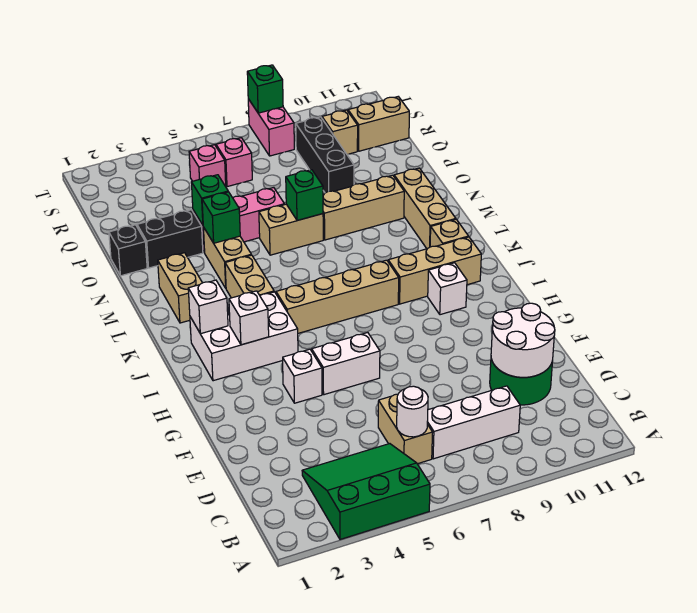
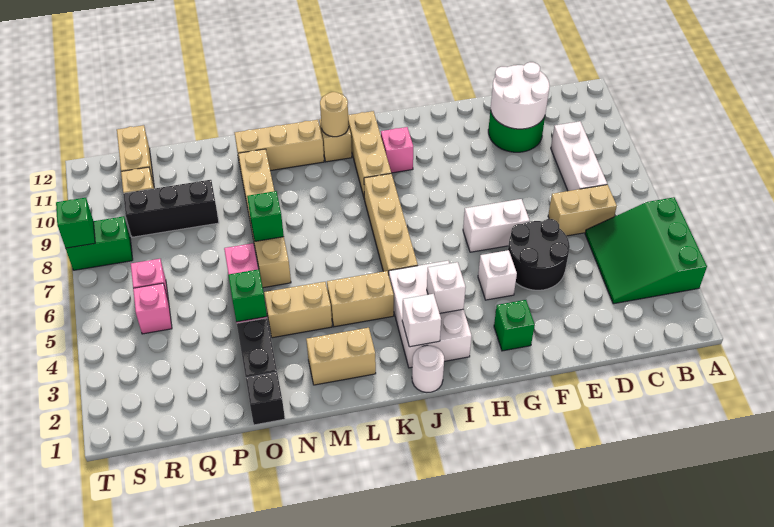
white round brick C6 level 2 -> white round brick J1 level 1
none -> black round brick E4:F5 level 1
white brick G5:G6 level 1 -> white brick F6:G6 level 1
white brick I10 level 1 -> pink brick I10 level 1
none -> tan round brick K11 level 2
green brick N4 level 2 -> green brick G2 level 1
pink brick S8:T8 level 1 -> green brick S8:T8 level 1

